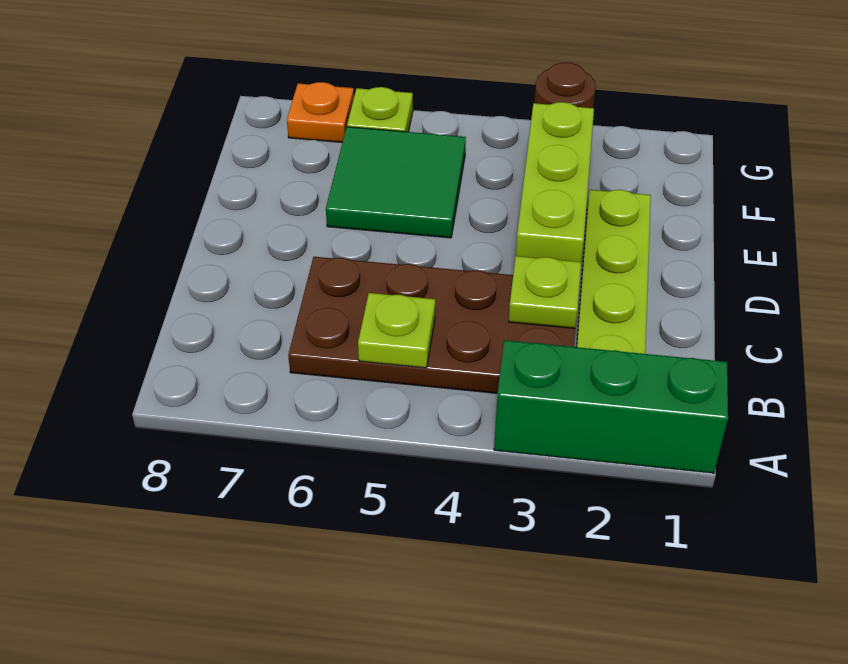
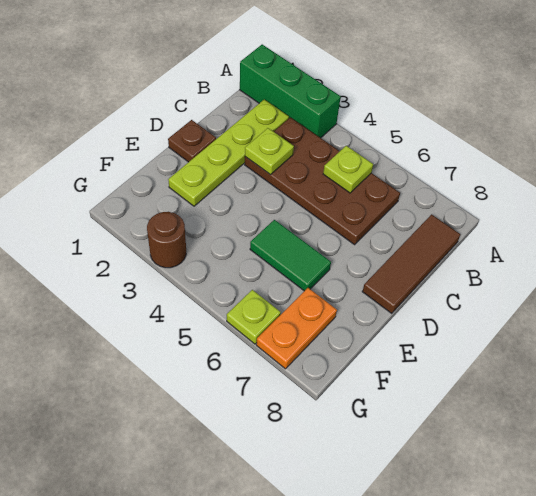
none -> brown tile B8:D8 level 1
none -> brown plate D1 level 1
lime brick D3:F3 level 1 -> none
green tile E5:F6 level 1 -> green tile E5:E6 level 1
orange plate G7 level 1 -> orange plate F7:G7 level 1

